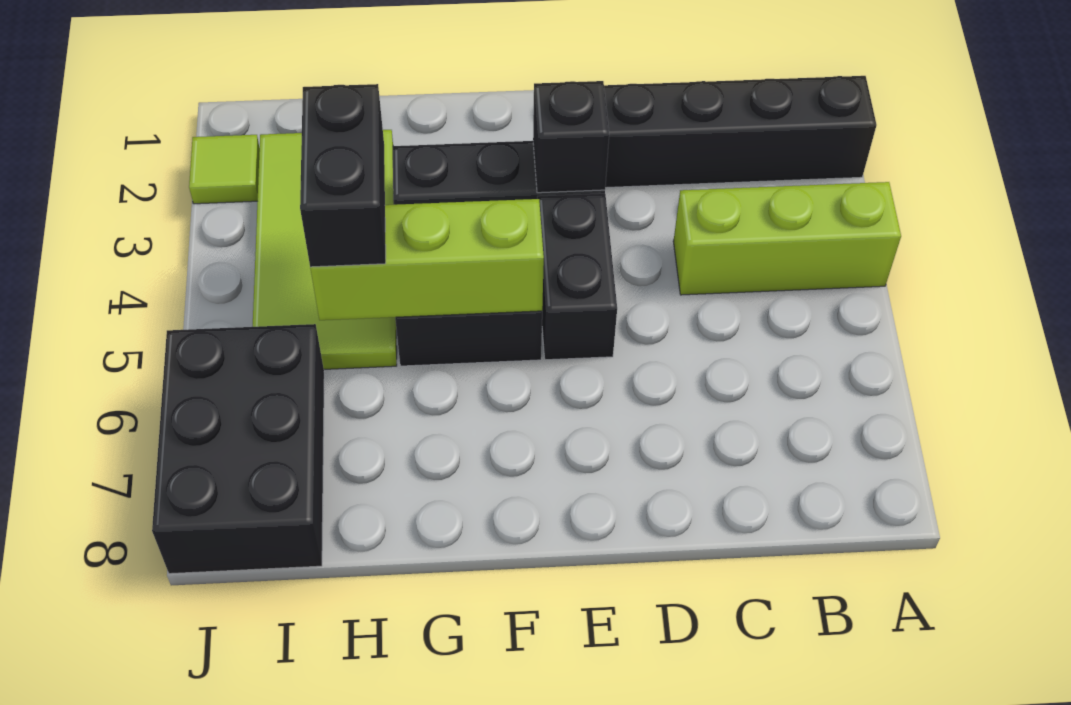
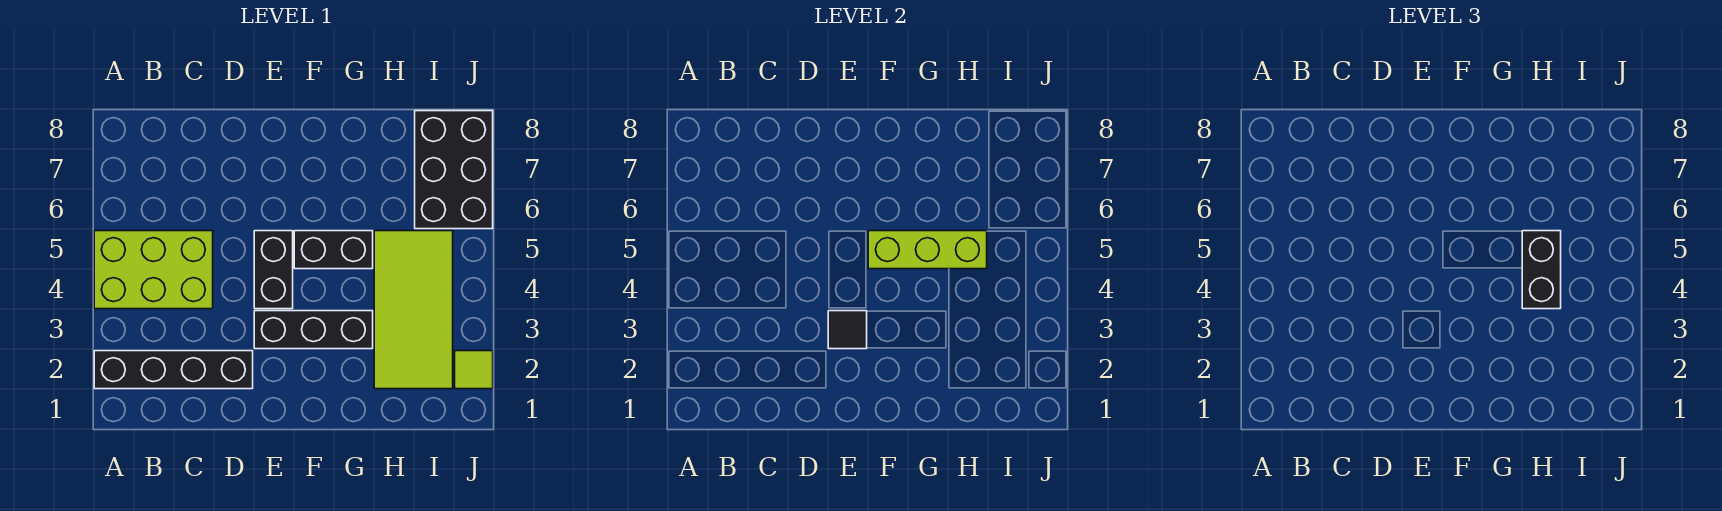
lime brick A4:C4 level 1 -> lime brick A4:C5 level 1
black brick E3 level 2 -> black tile E3 level 2

